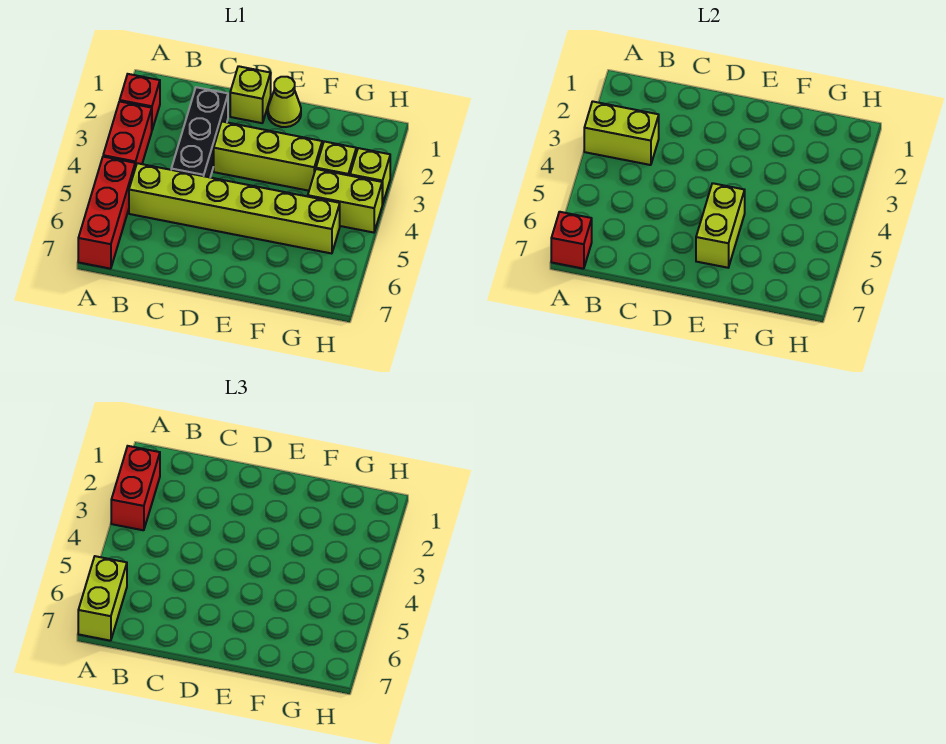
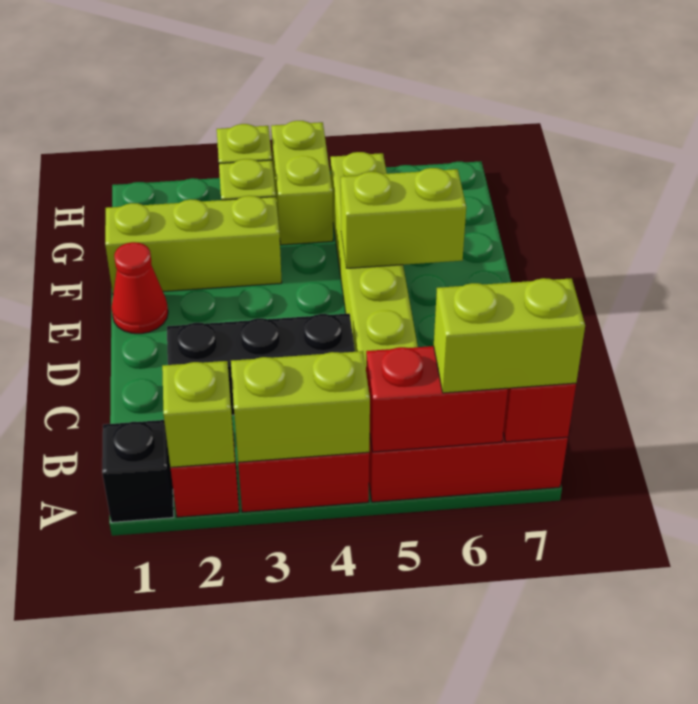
none -> black brick A1 level 1
red brick A2:A3 level 3 -> red brick A5:A6 level 2
lime brick A3:B3 level 2 -> lime brick A3:A4 level 2
lime brick D1 level 1 -> lime brick A2 level 2
lime brick D3:F3 level 1 -> lime brick F1:F3 level 1
lime cone E1 level 1 -> red cone E1 level 1

